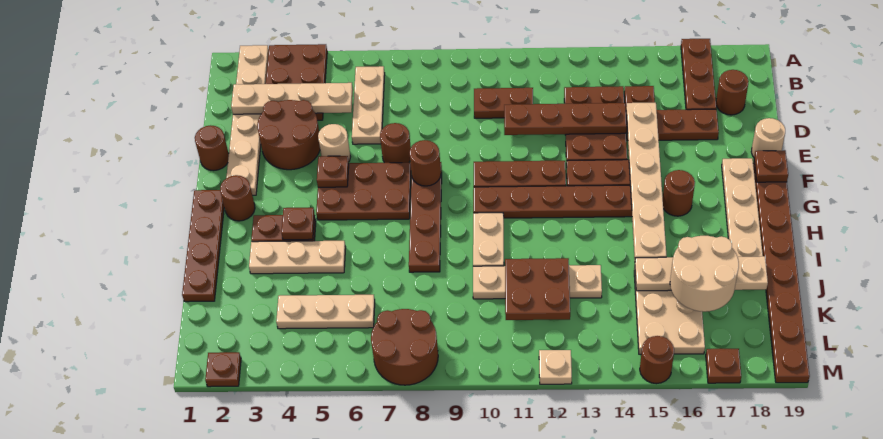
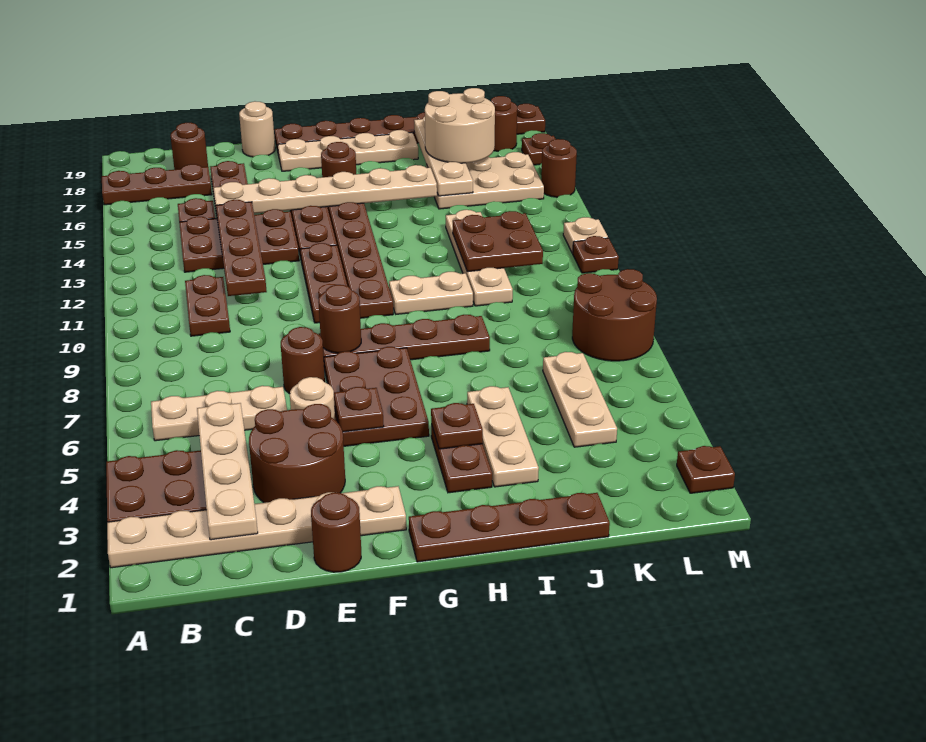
brown plate F19 level 2 -> brown plate M11 level 1
brown round brick G2 level 1 -> brown round brick L18 level 1

